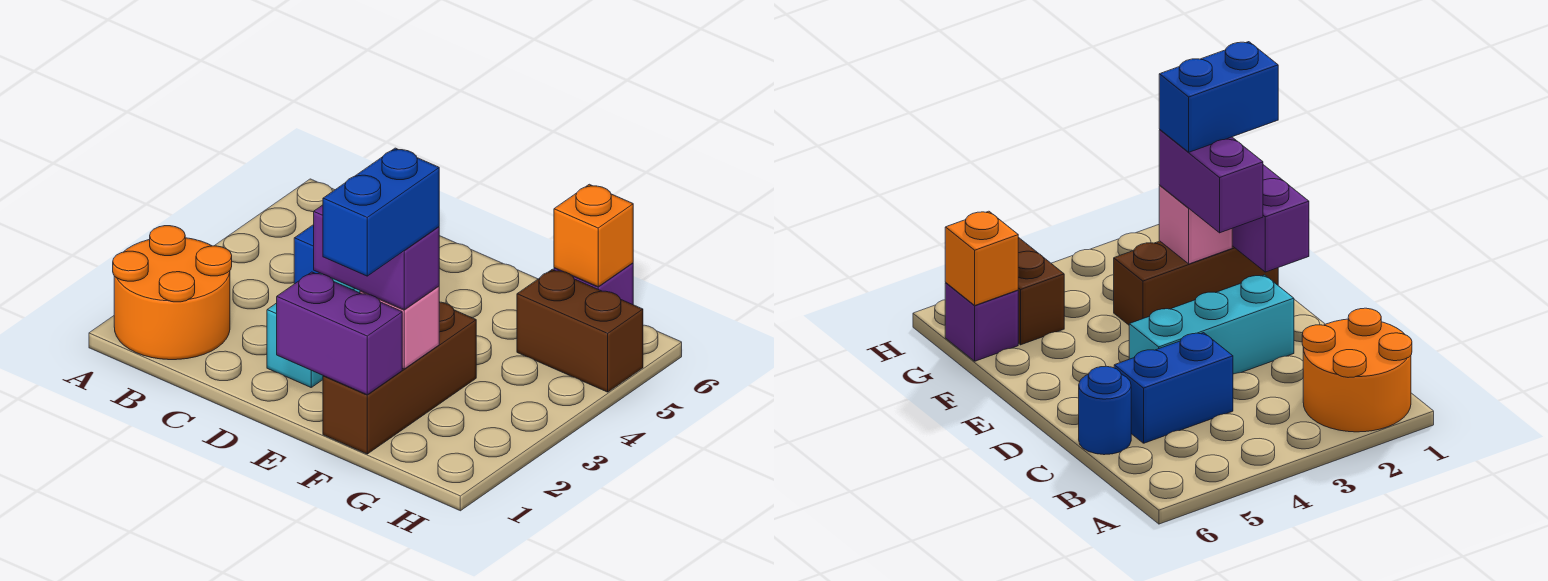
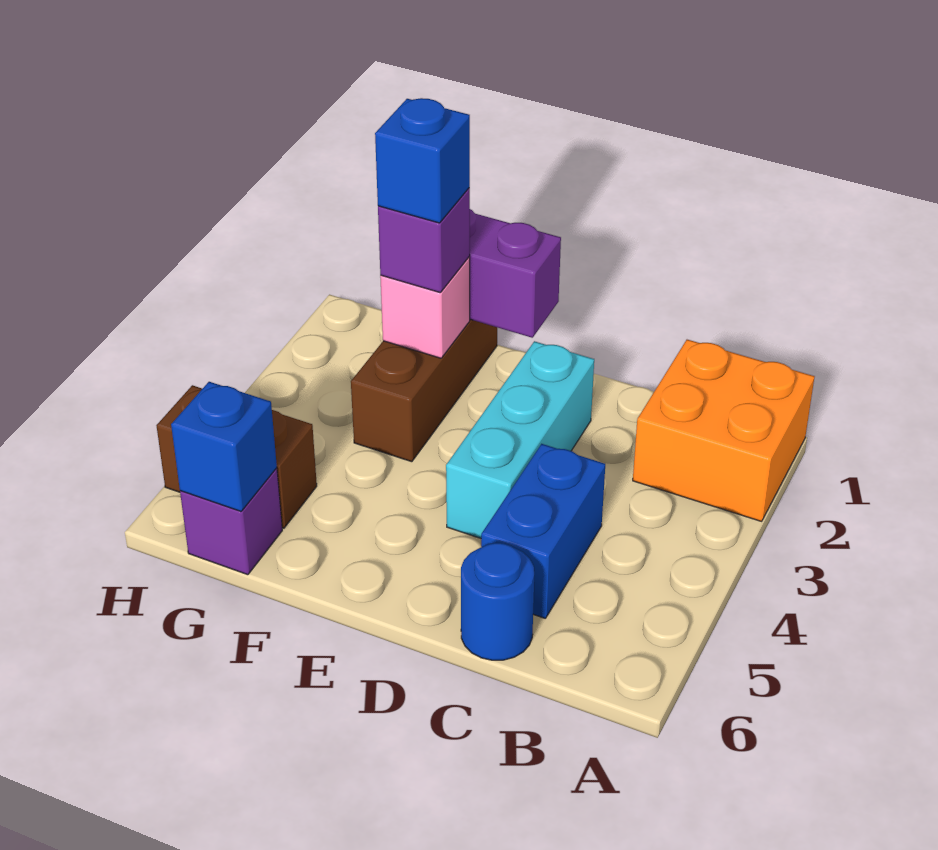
orange round brick A1:B2 level 1 -> orange brick A1:B2 level 1
purple brick E2:F2 level 3 -> purple brick F2 level 3
blue brick F1:F2 level 4 -> blue brick F2 level 4
orange brick G6 level 2 -> blue brick G6 level 2

